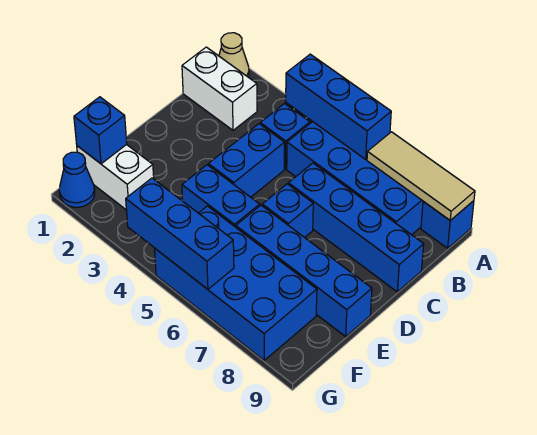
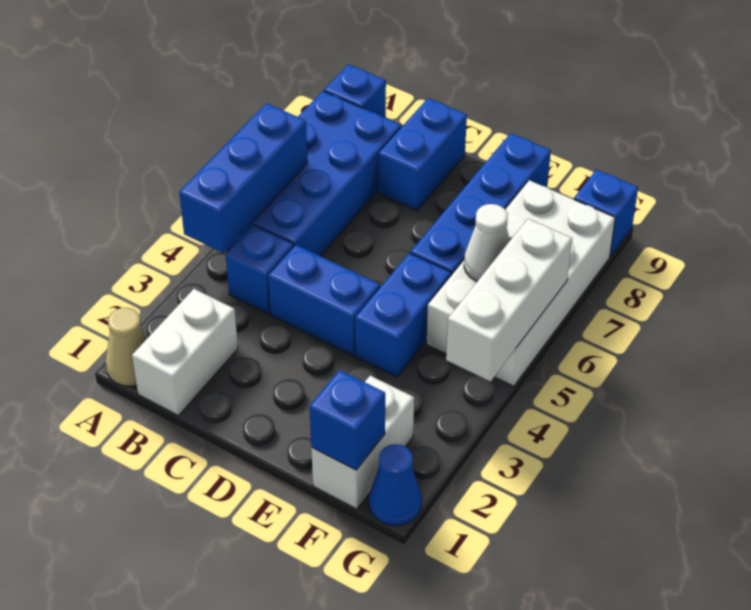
tan tile A7:A9 level 2 -> none
blue brick C6:C9 level 1 -> blue brick C8:C9 level 1
blue brick D6 level 1 -> blue brick G9 level 1
blue brick F5:G8 level 1 -> white brick F5:G8 level 1
none -> white cone F6 level 2
blue brick G4:G6 level 2 -> white brick G4:G6 level 2

